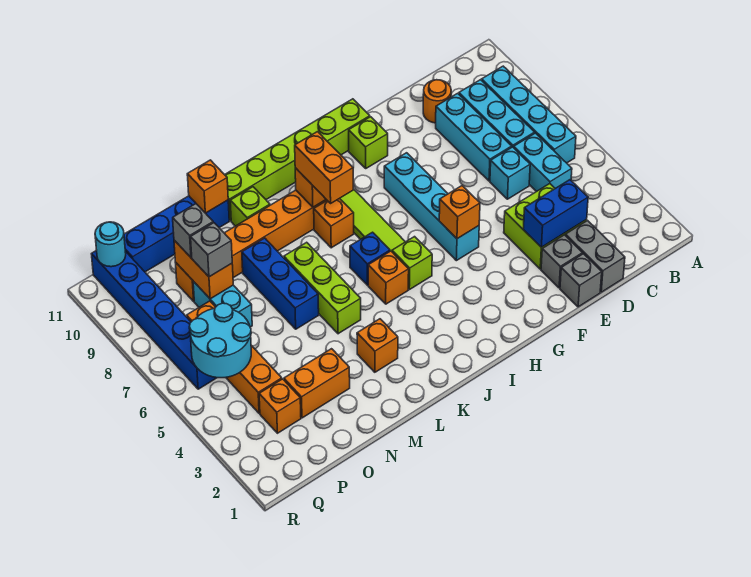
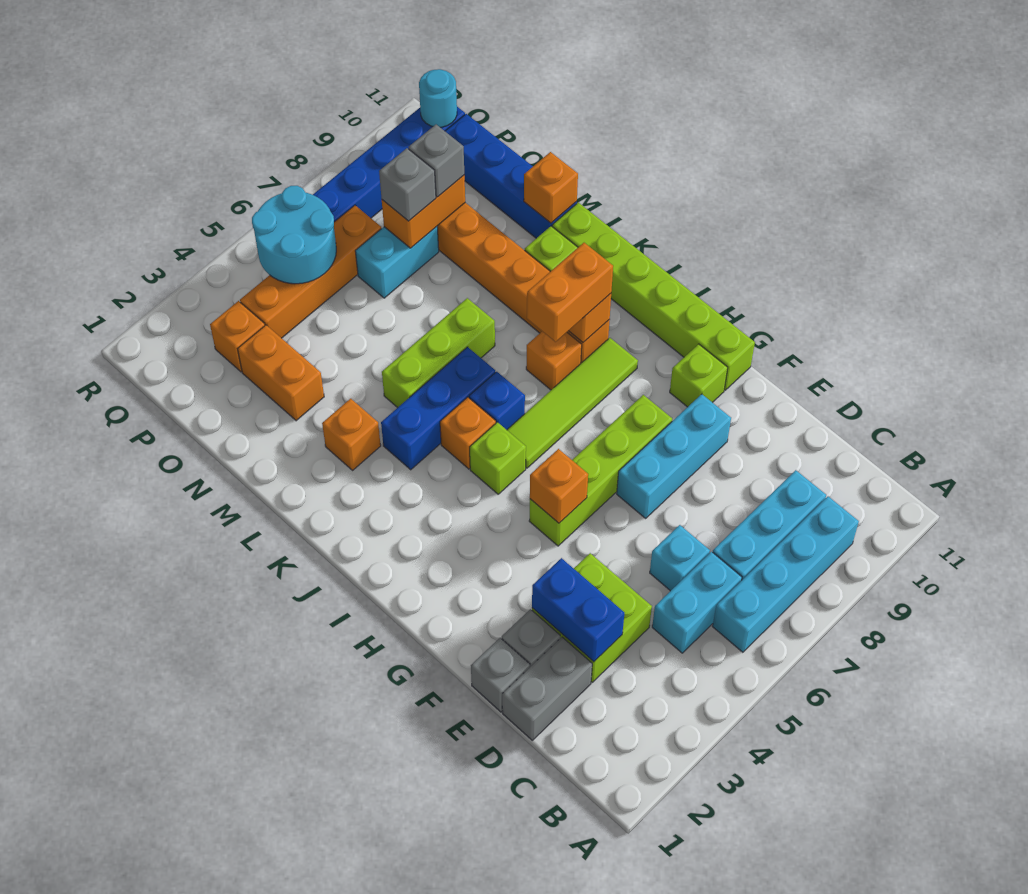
cyan brick D7:D9 level 1 -> cyan brick F7:F9 level 1
orange round brick D10 level 1 -> none
cyan brick G5:G8 level 1 -> lime brick G5:G8 level 1
blue brick M6:M8 level 1 -> blue brick K4:K6 level 1

